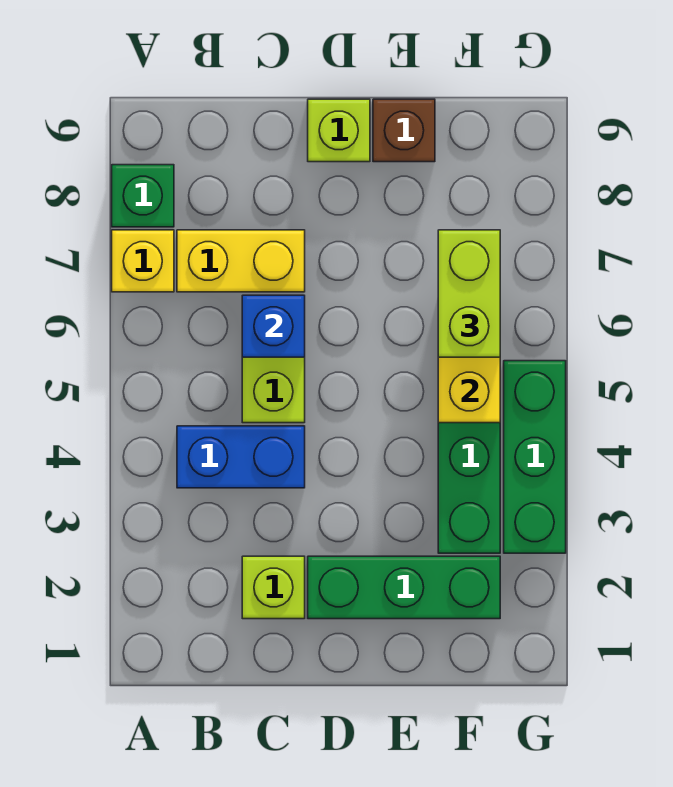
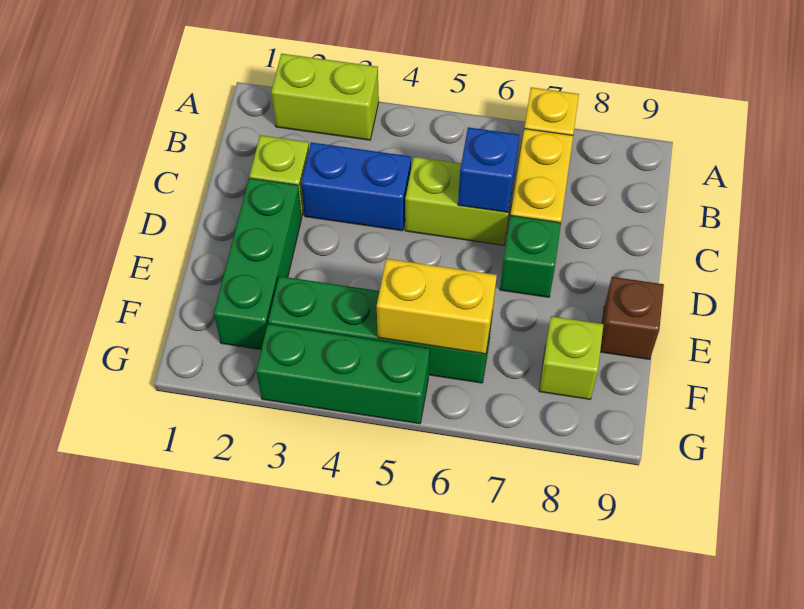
green brick A8 level 1 -> green brick D7 level 1
blue brick B4:C4 level 1 -> blue brick C3:C4 level 1
lime brick D9 level 1 -> lime brick F8 level 1
lime brick F6:F7 level 3 -> lime brick A2:A3 level 1

